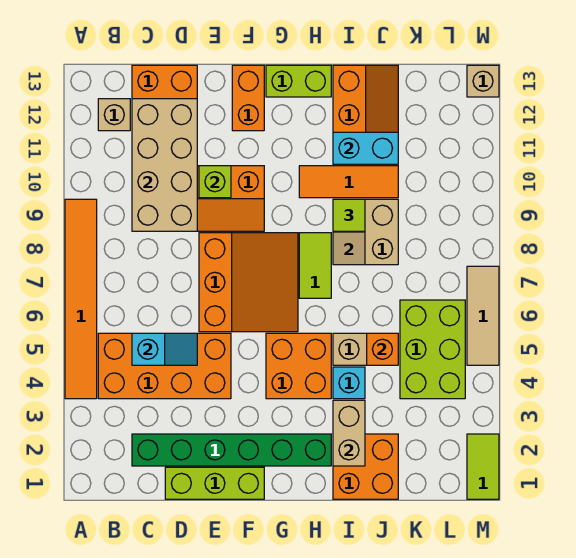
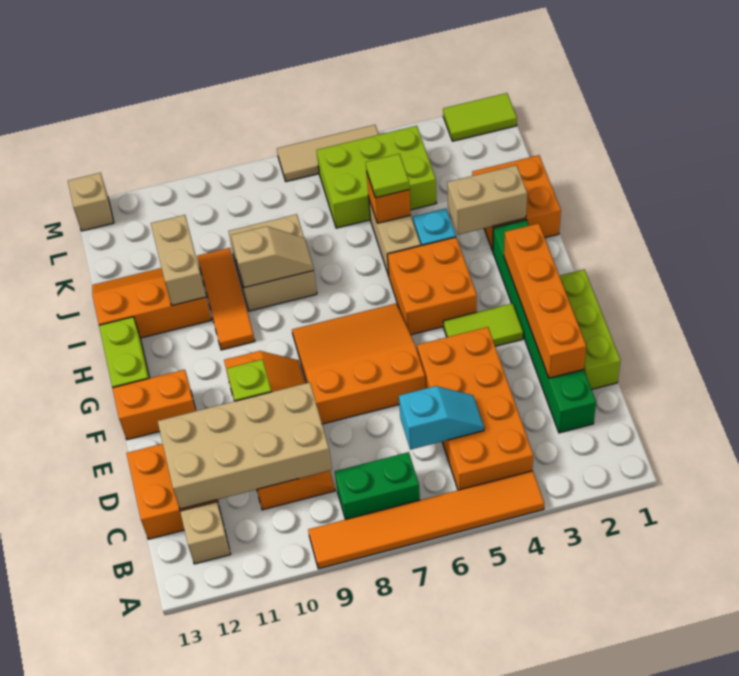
none -> green brick B7:B8 level 1
cyan slope C5:D5 level 2 top C -> cyan slope C5:C6 level 2 top 6
none -> orange brick D2:G2 level 2
lime tile H7:H8 level 1 -> lime tile F3:F4 level 1
lime tile I9 level 3 -> lime tile J5 level 3
cyan brick I11:J11 level 2 -> tan brick I11:J11 level 2

